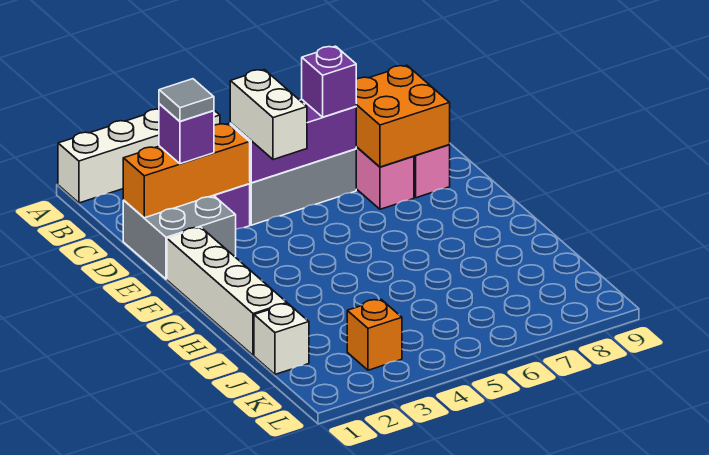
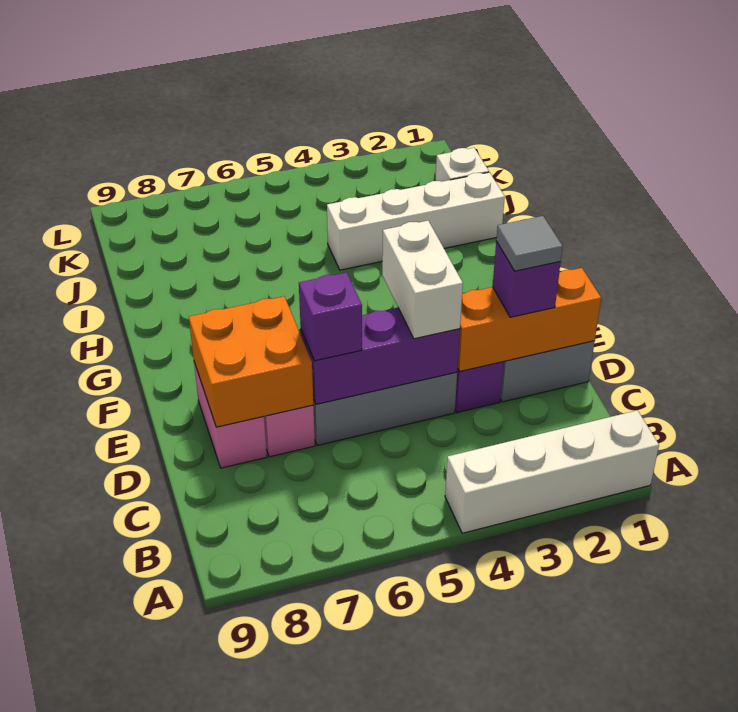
white brick F1:I1 level 1 -> white brick I1:I4 level 1
orange brick K3 level 1 -> none

